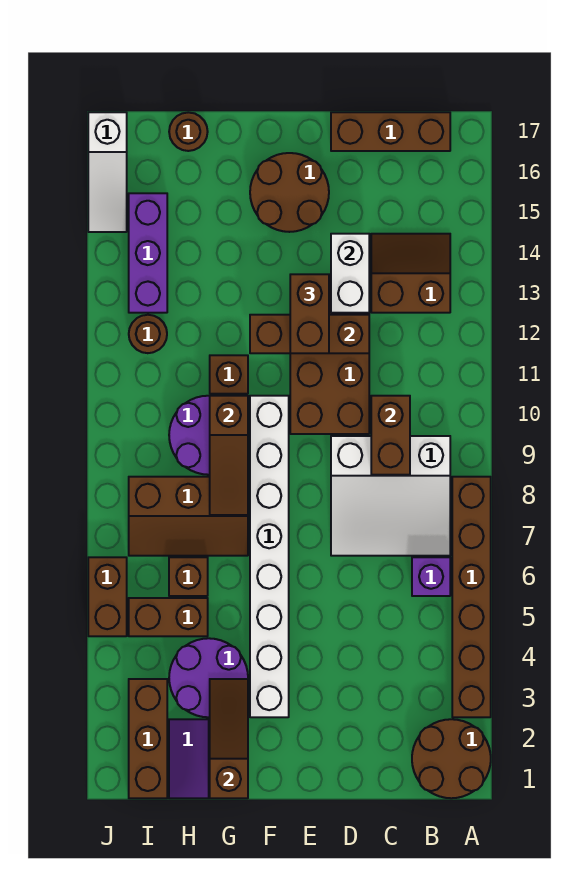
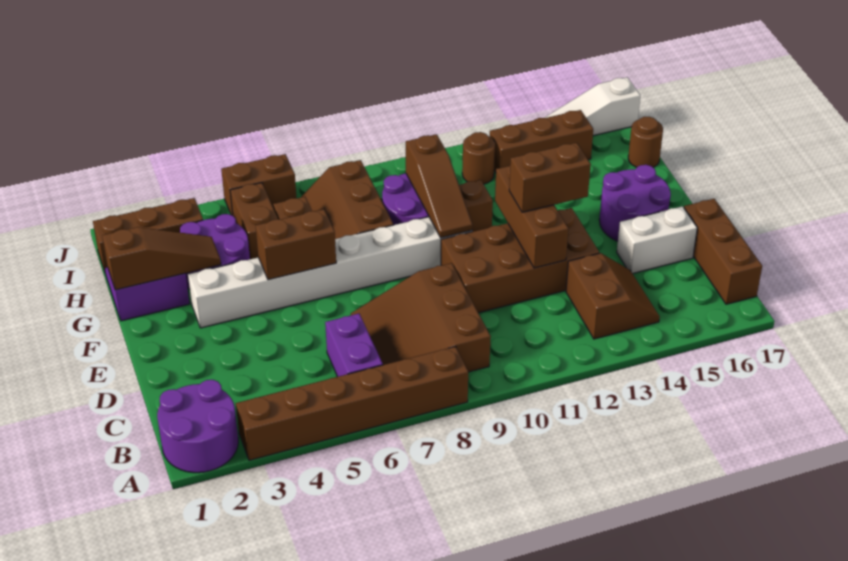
brown round brick A1:B2 level 1 -> purple round brick A1:B2 level 1
purple brick B6 level 1 -> purple brick B6:C6 level 1
white slope B7:D9 level 1 top 9 -> brown slope B7:D9 level 1 top 9
brown brick C9:C10 level 2 -> brown brick F5:F6 level 2
white brick D13:D14 level 2 -> white brick D15:D16 level 1
brown round brick E15:F16 level 1 -> purple round brick E15:F16 level 1
brown slope G8:G10 level 2 top 10 -> brown slope F10:H10 level 2 top H
purple brick I13:I15 level 1 -> brown brick I13:I15 level 1

